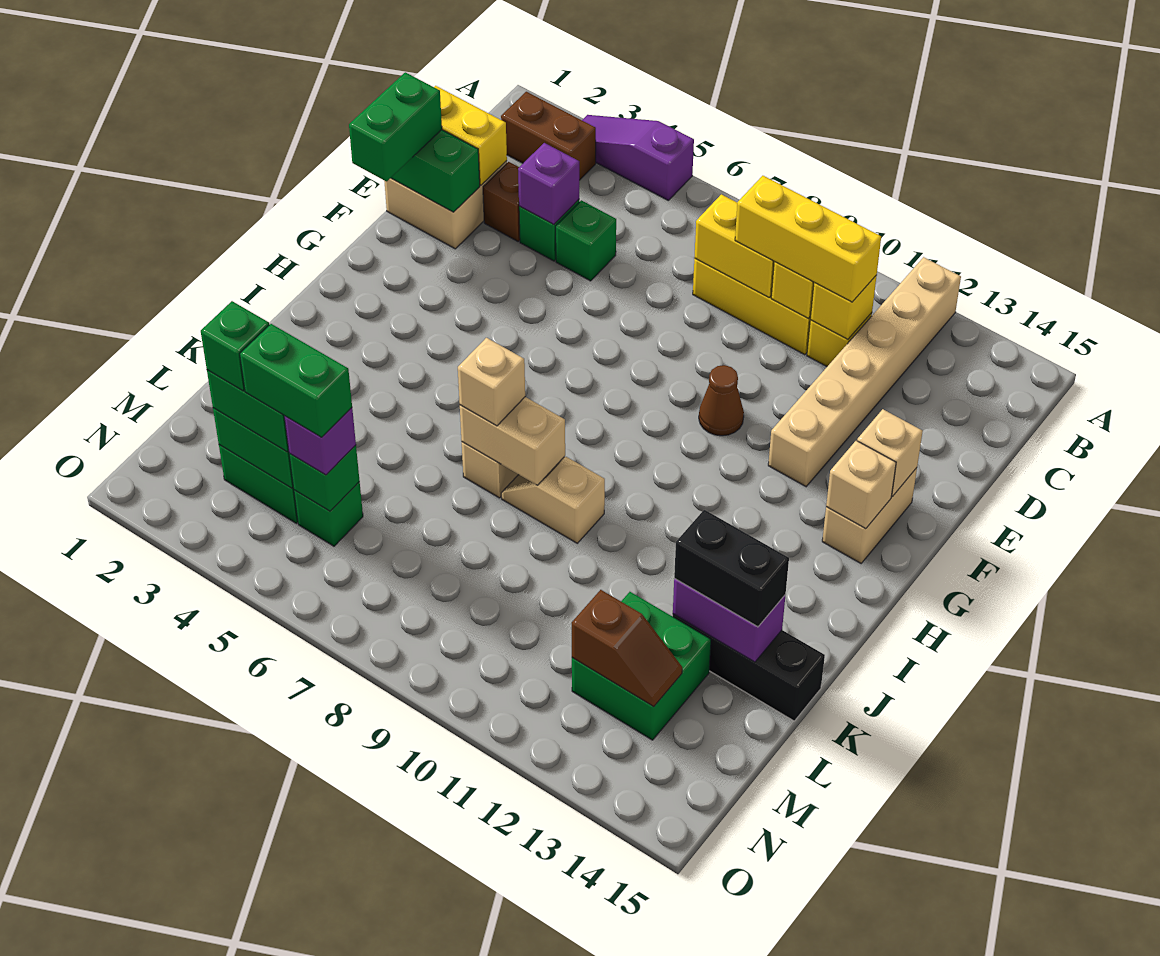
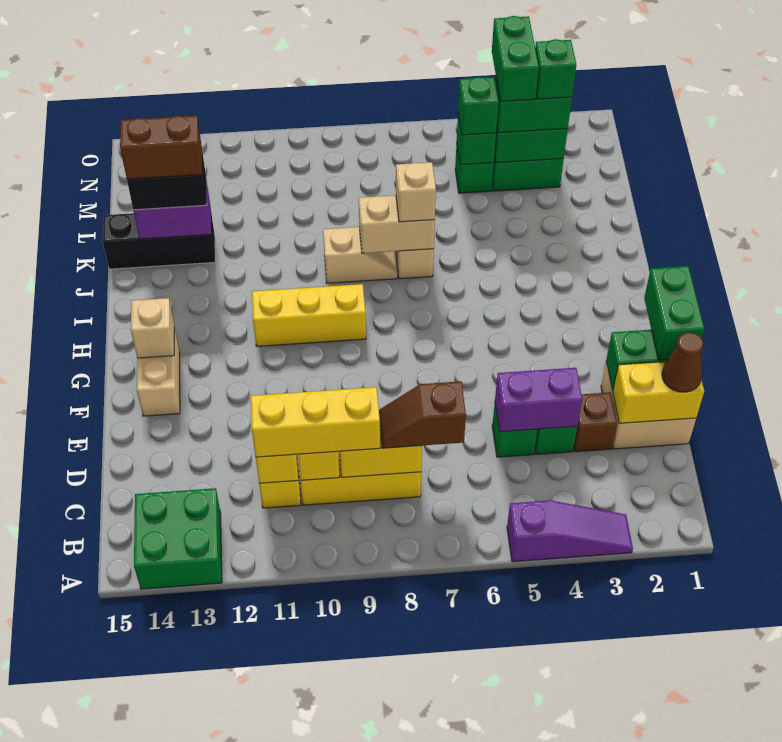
tan brick A12:F12 level 1 -> none
brown brick B2:B3 level 1 -> brown brick K13:K14 level 4
purple brick D4 level 2 -> purple brick D4:D5 level 2
brown cone F10 level 1 -> brown cone D1 level 3
tan brick F14 level 2 -> none
none -> yellow brick H9:H11 level 1
green brick L12:M13 level 1 -> green brick A13:B14 level 1
green brick M4:M5 level 4 -> green brick M4:N4 level 4
purple brick M5 level 3 -> green brick M5 level 3
brown slope M12:M13 level 2 top 12 -> brown slope C7:C8 level 3 top 7

